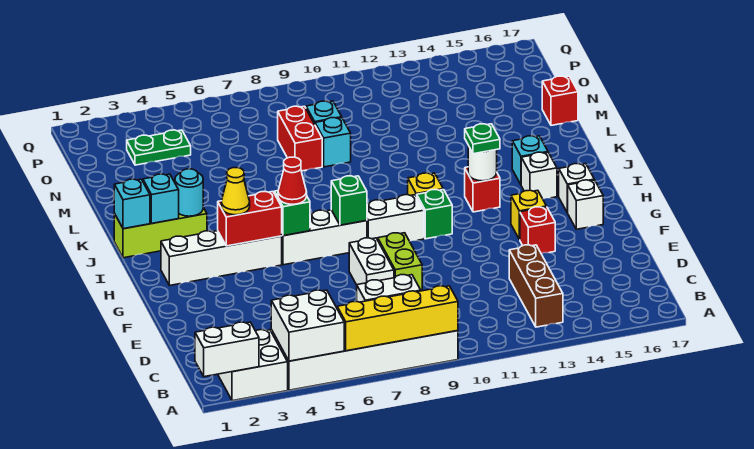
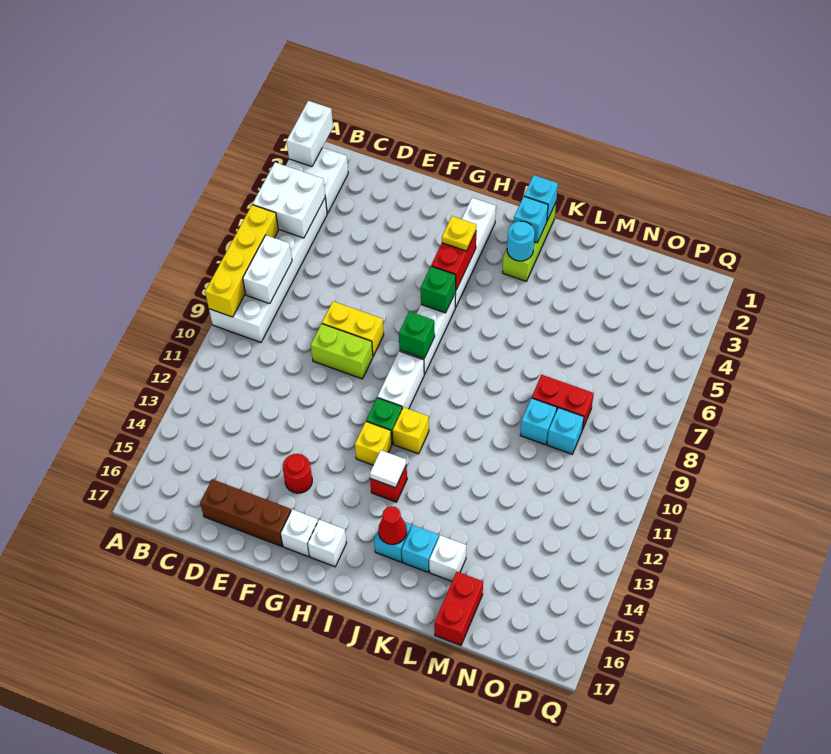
brown brick B13:D13 level 1 -> brown brick D16:F16 level 1
white brick E8:F8 level 1 -> yellow brick E8:F8 level 1
red brick F14 level 1 -> red round brick F14 level 1
yellow brick G14 level 1 -> yellow brick H12 level 1
yellow cone H4 level 3 -> yellow plate H4 level 3
red cone H6 level 3 -> red cone J15 level 2
white round brick I13 level 2 -> white tile I13 level 2
green plate I13 level 3 -> none
white brick I15 level 1 -> white brick L15 level 1
none -> cyan brick K15 level 1
red brick M17 level 1 -> red brick M16:M17 level 1
green plate O3:O4 level 1 -> none

